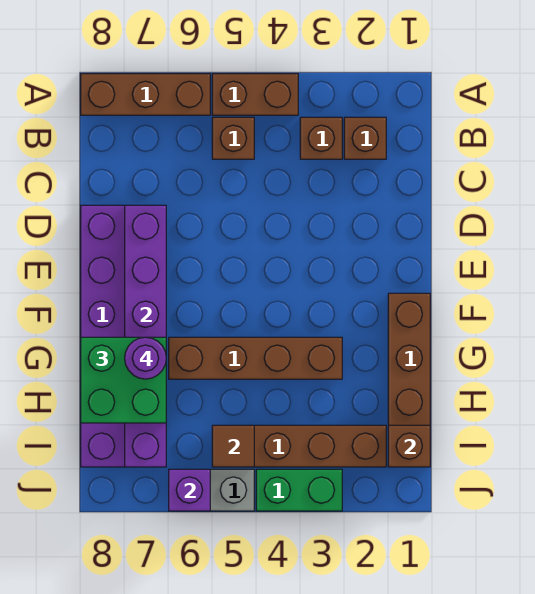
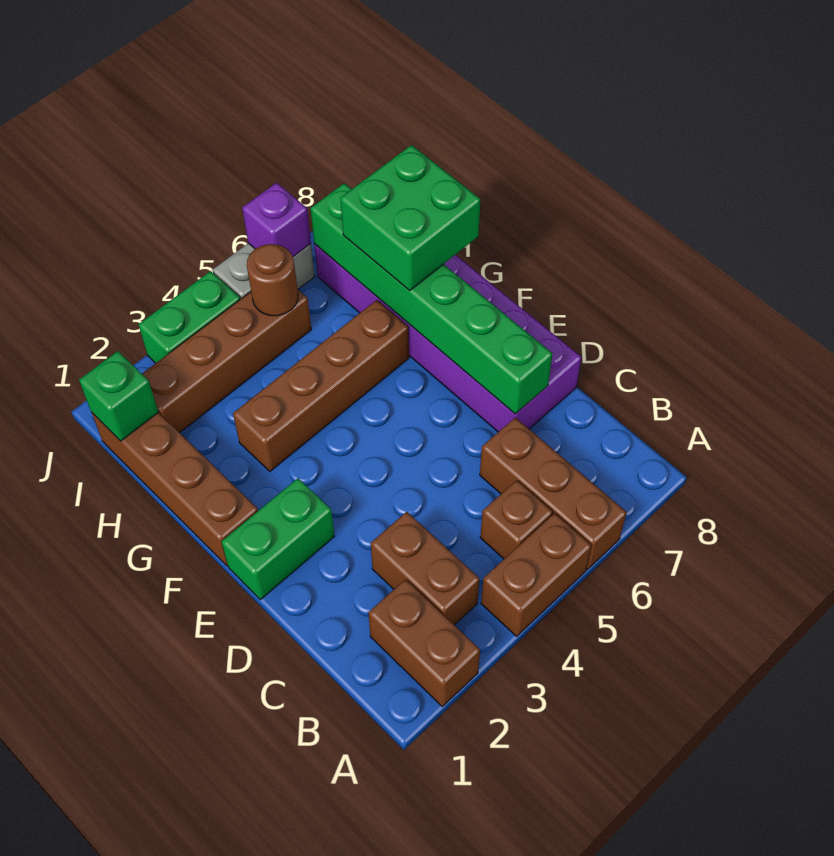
brown brick A6:A8 level 1 -> brown brick A6:C6 level 1
brown brick B2 level 1 -> brown brick A2:B2 level 1
brown brick B3 level 1 -> brown brick B3:C3 level 1
purple brick D7:I7 level 2 -> green brick D7:I7 level 2
none -> green brick E1:E2 level 1
purple round brick G7 level 4 -> none
brown brick I1 level 2 -> green brick I1 level 2
brown tile I5 level 2 -> brown round brick I5 level 2

